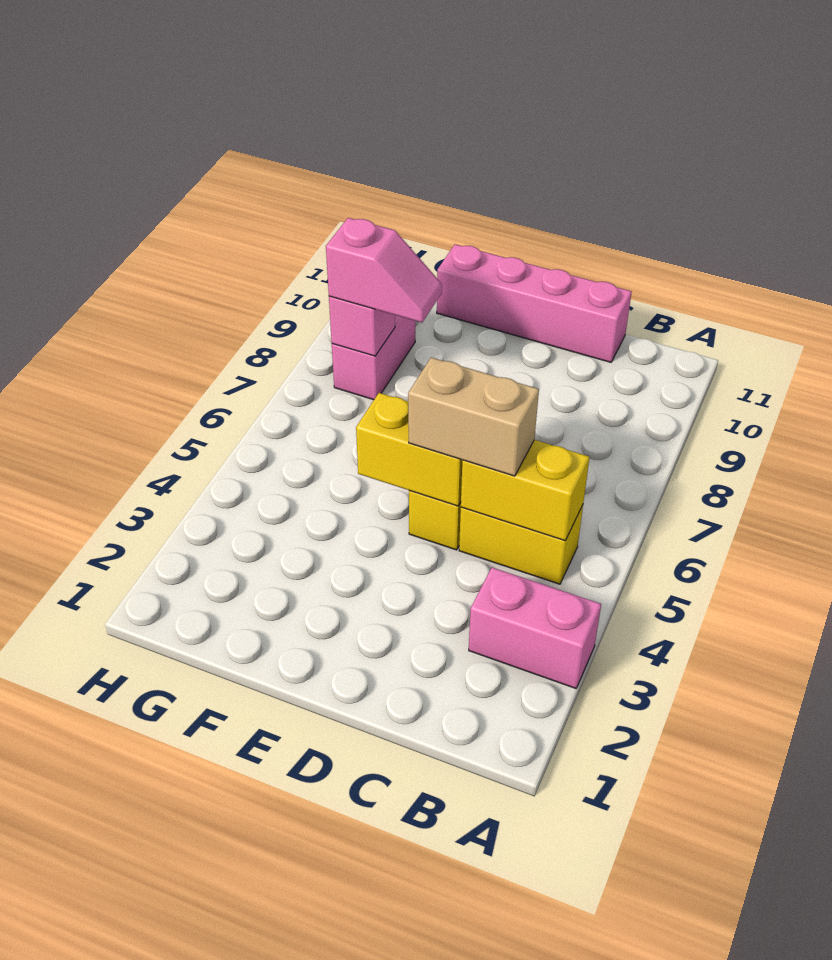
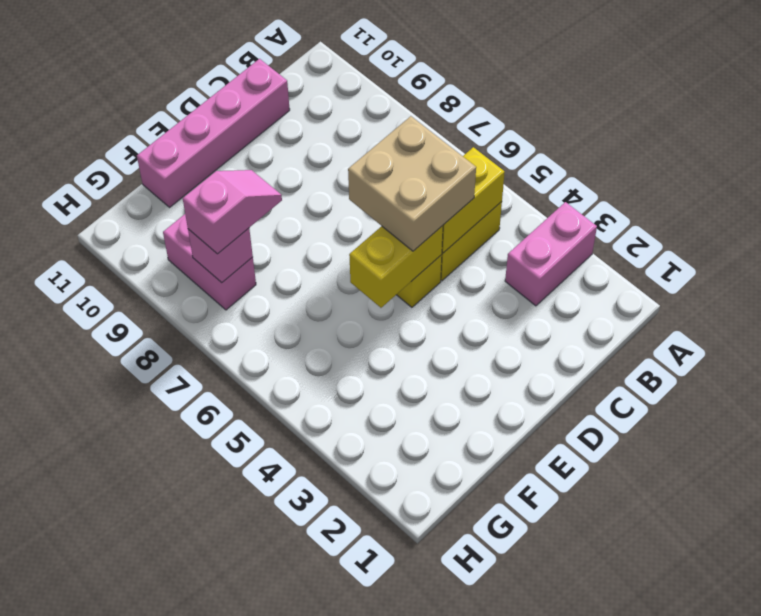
tan brick C5:D5 level 3 -> tan brick C5:D6 level 3

